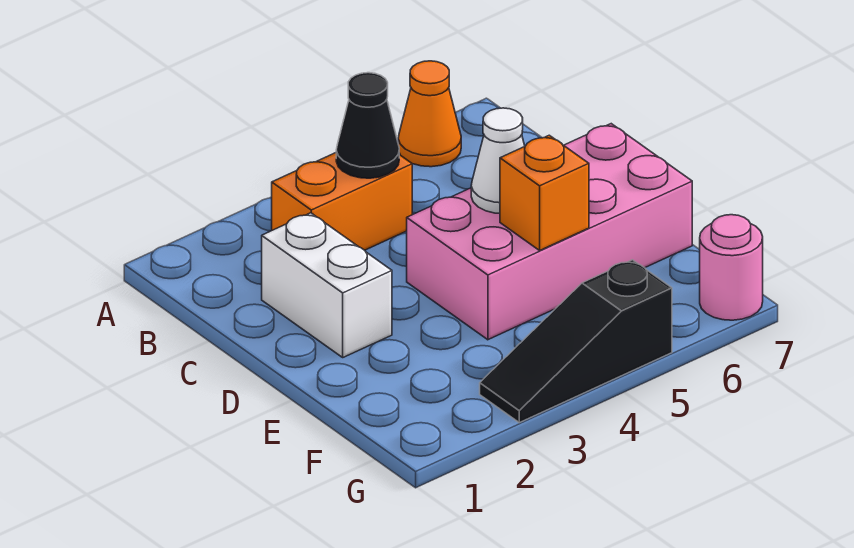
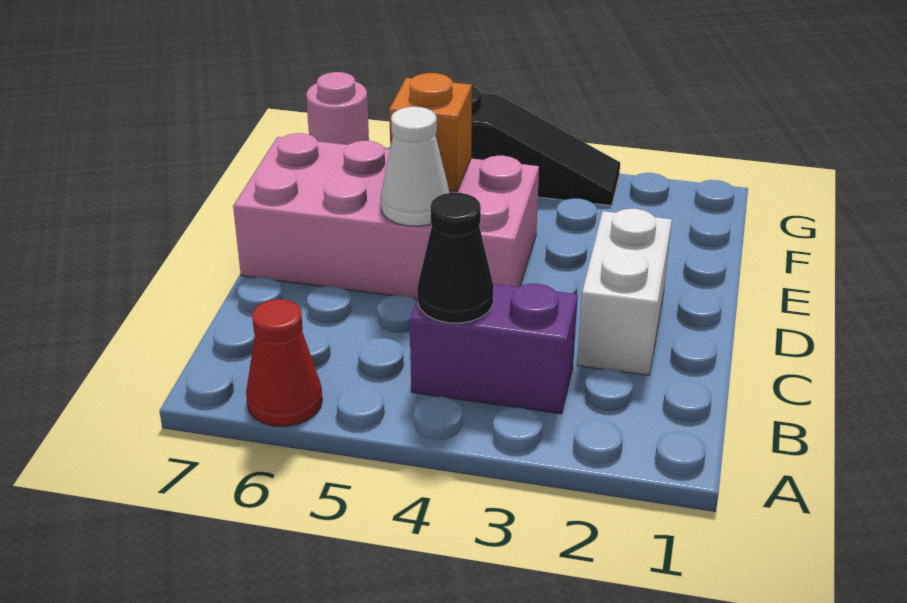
orange cone A6 level 1 -> red cone A6 level 1
orange brick B3:B4 level 1 -> purple brick B3:B4 level 1

